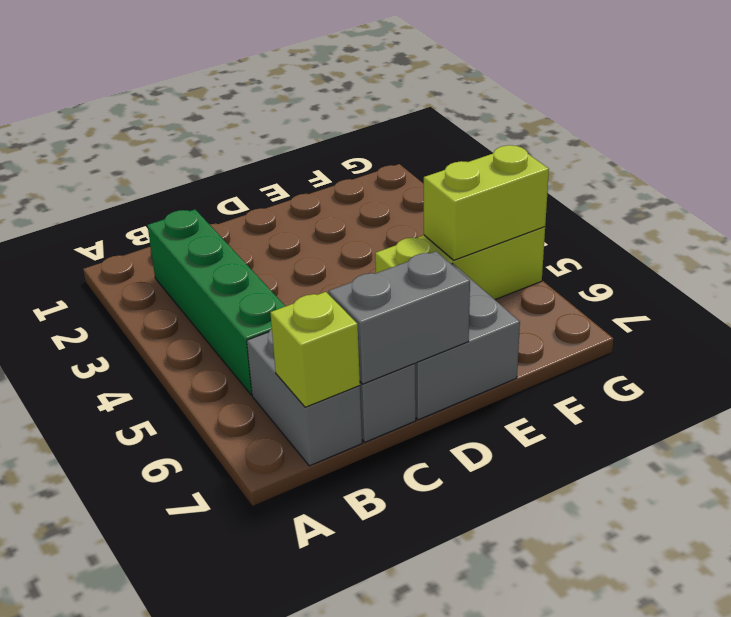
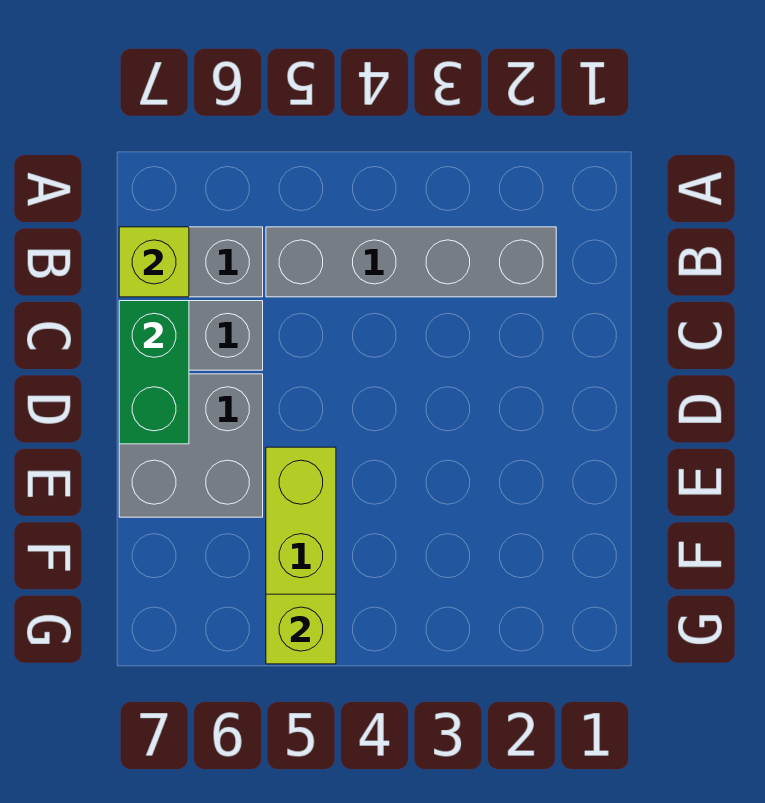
green brick B2:B5 level 1 -> grey brick B2:B5 level 1
grey brick C7:D7 level 2 -> green brick C7:D7 level 2
lime brick F5:G5 level 2 -> lime brick G5 level 2

